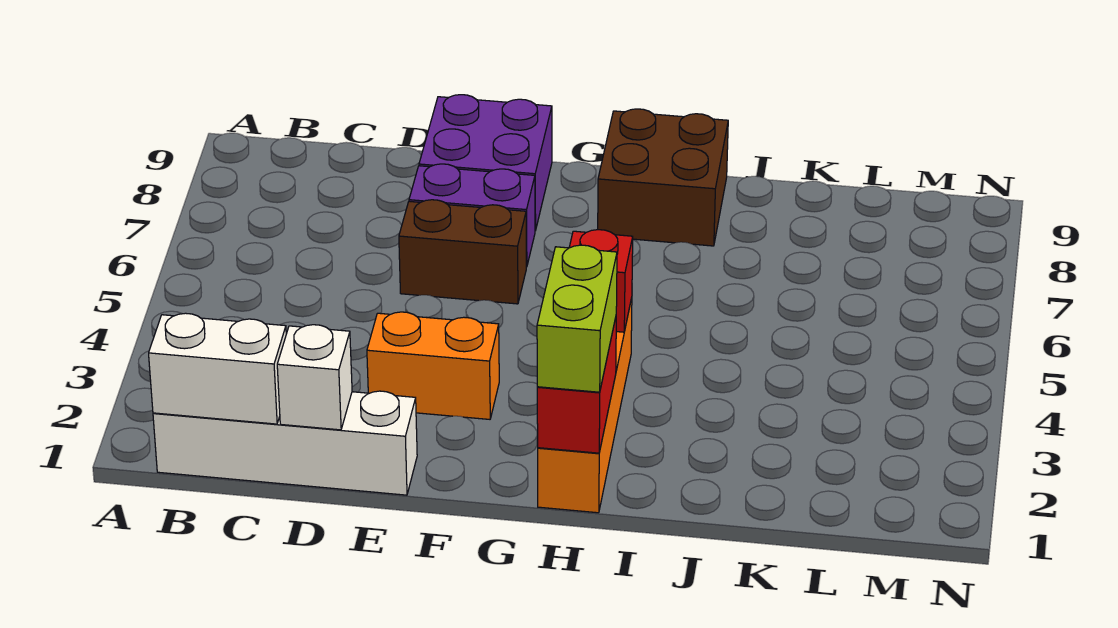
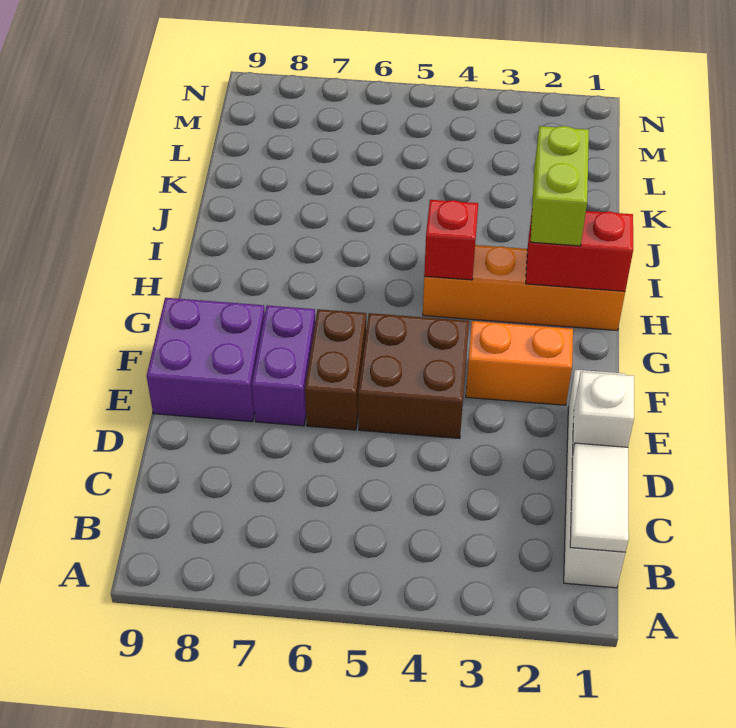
white brick B1:C1 level 2 -> white tile B1:C1 level 2
orange brick E3:F3 level 1 -> orange brick F2:F3 level 1
lime brick H1:H2 level 3 -> lime brick H2:I2 level 3
brown brick H8:I9 level 1 -> brown brick E4:F5 level 1

